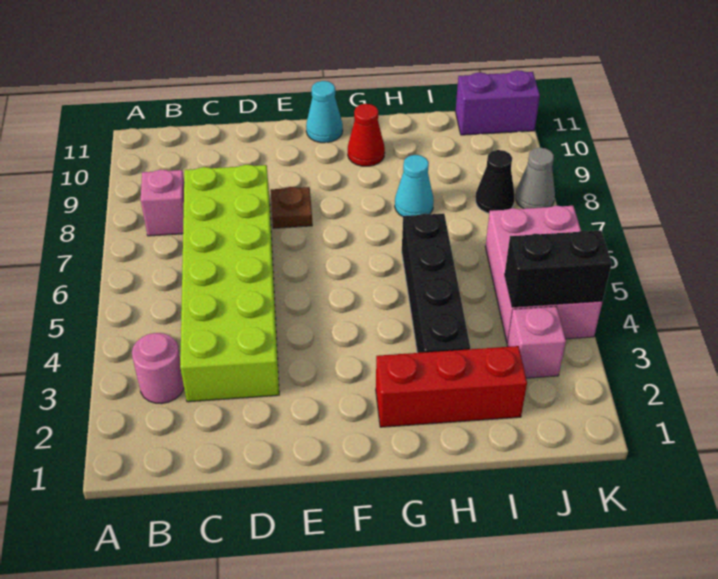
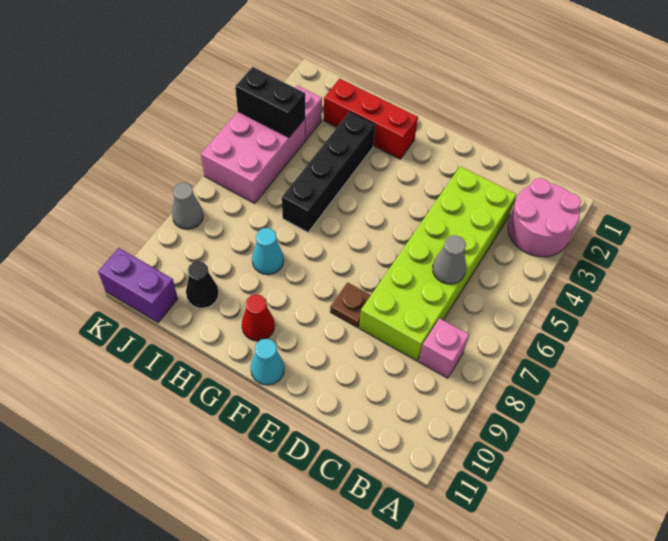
pink round brick B3 level 1 -> pink round brick A2:B3 level 1
none -> grey cone C6 level 2
black cone J8 level 1 -> black cone I10 level 1

